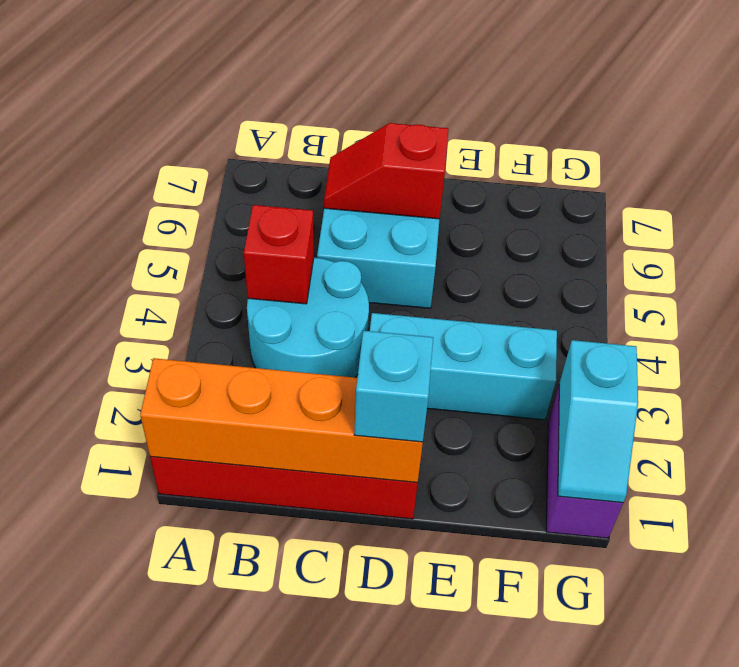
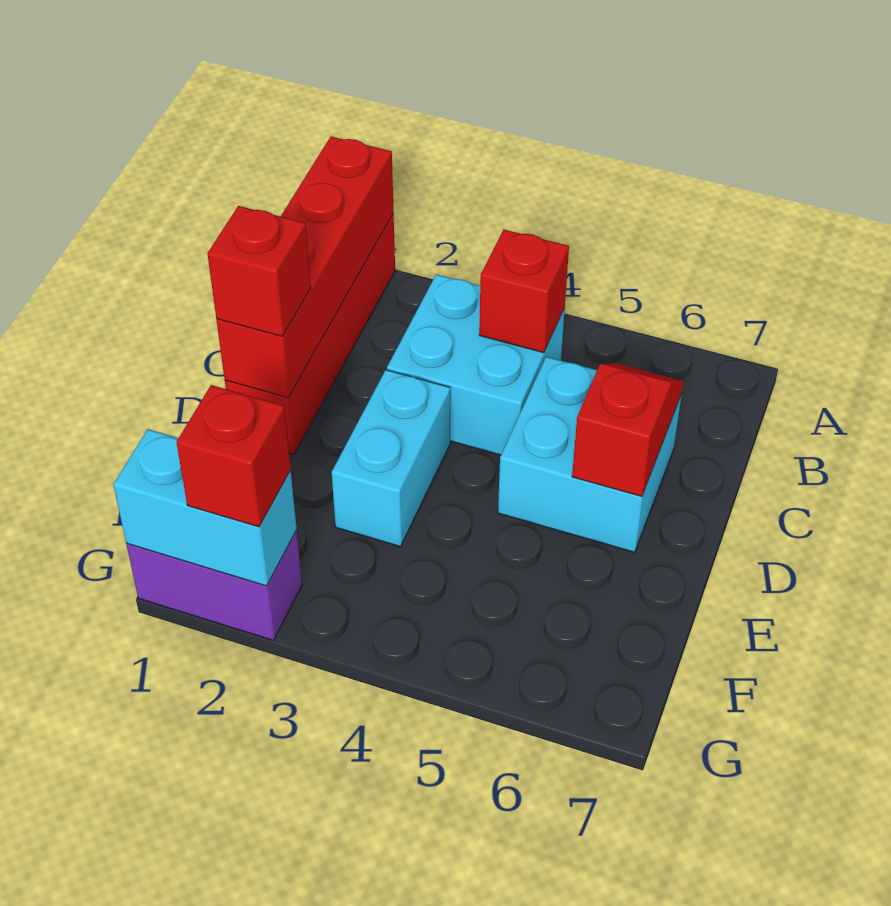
orange brick A1:D1 level 2 -> red brick A1:D1 level 2
cyan round brick B3:C4 level 1 -> cyan brick B3:C4 level 1
cyan brick D1 level 3 -> red brick D1 level 3
cyan brick D3:F3 level 1 -> cyan brick D3:E3 level 1
cyan slope G1:G2 level 2 top 2 -> cyan brick G1:G2 level 2
none -> red brick G2 level 3

